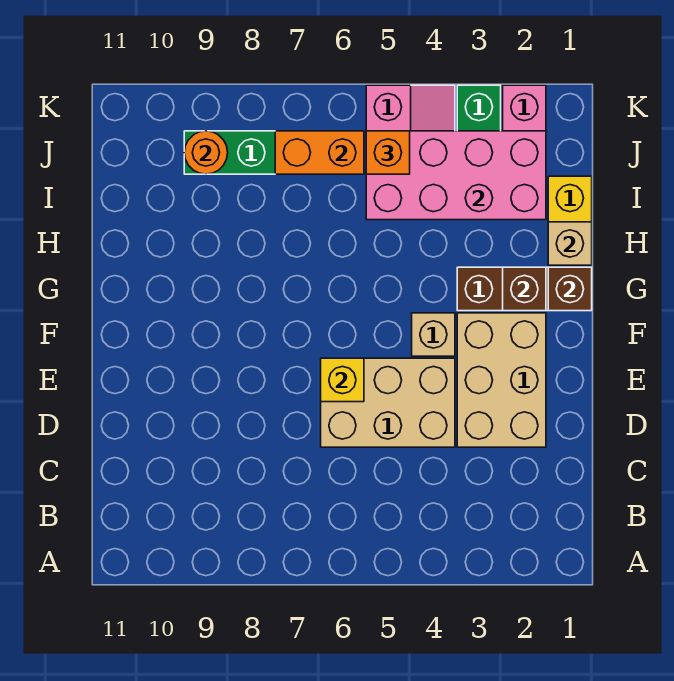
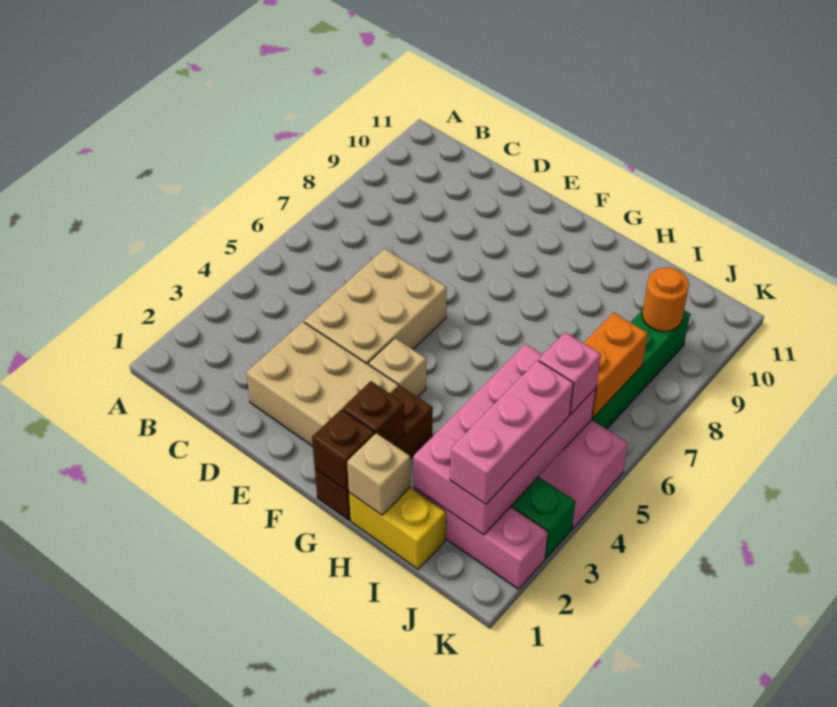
yellow brick E6 level 2 -> none
none -> pink brick J2:J4 level 3
orange brick J5 level 3 -> pink brick J5 level 3

